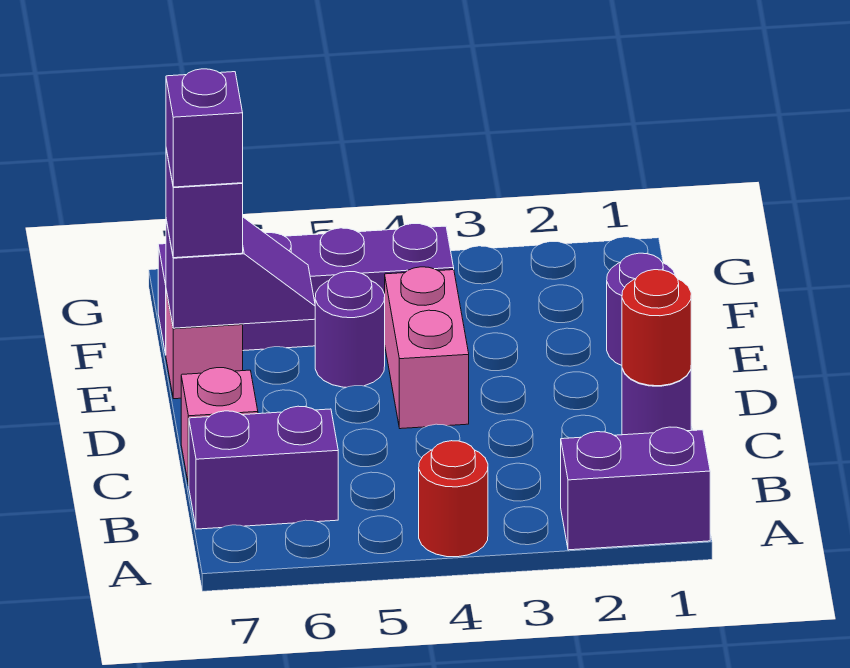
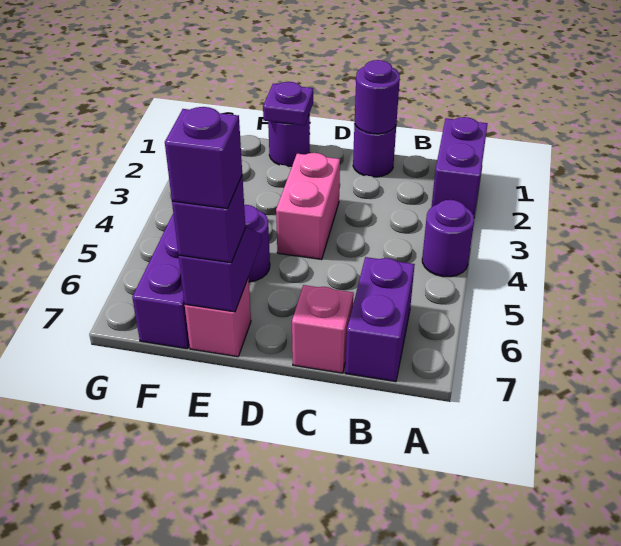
red round brick A4 level 1 -> purple round brick A4 level 1
red round brick C1 level 2 -> purple round brick C1 level 2
pink brick D4:E4 level 1 -> pink brick D3:D4 level 1
none -> purple plate E1 level 2

